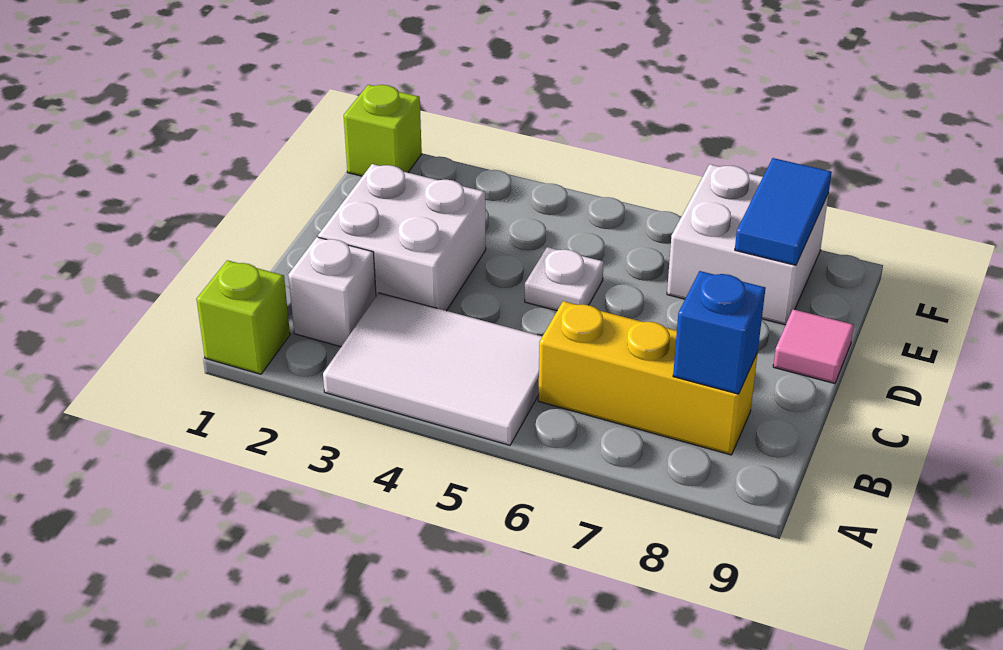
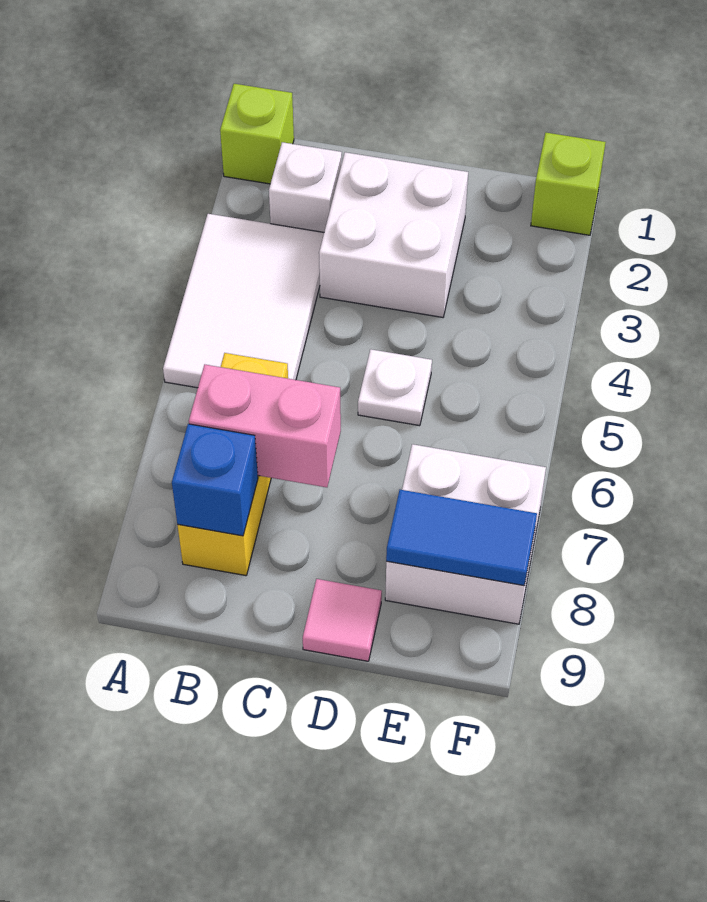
none -> pink brick B7:C7 level 2

